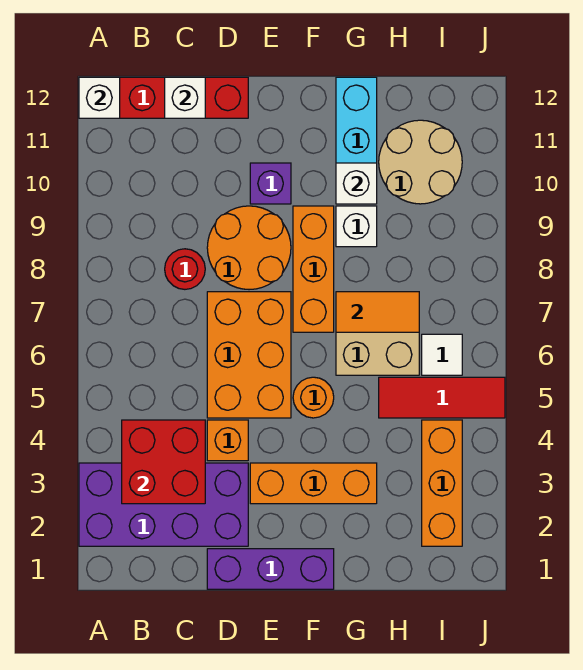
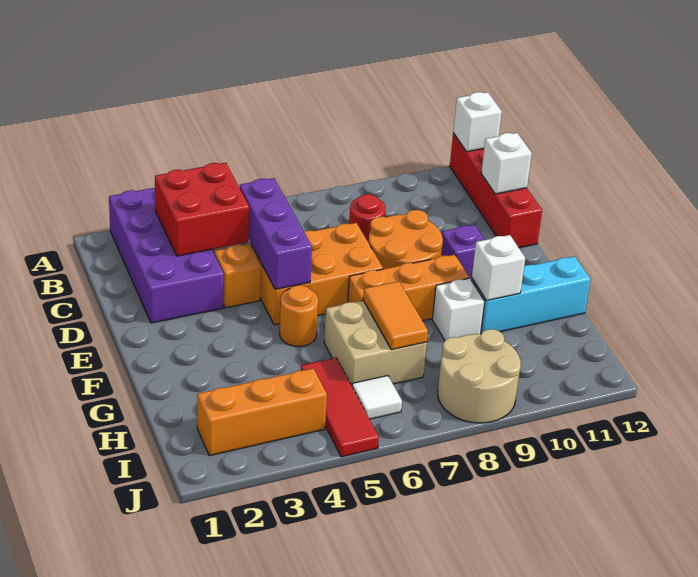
purple brick D1:F1 level 1 -> purple brick C5:E5 level 2
orange brick E3:G3 level 1 -> none
tan round brick H10:I11 level 1 -> tan round brick I8:J9 level 1

